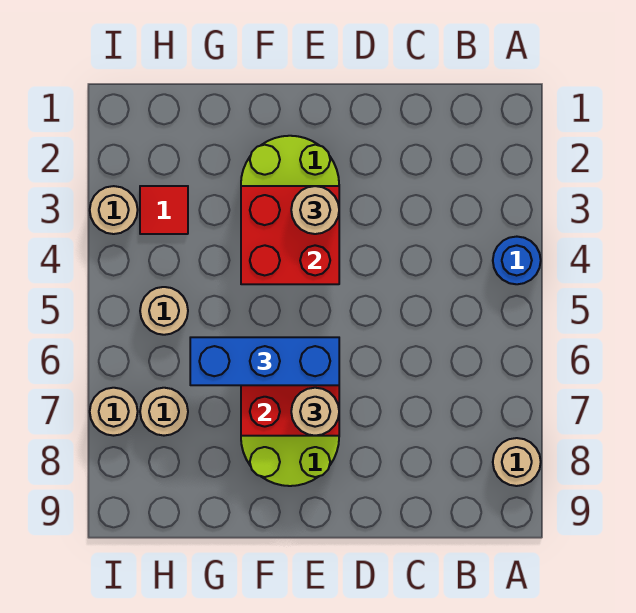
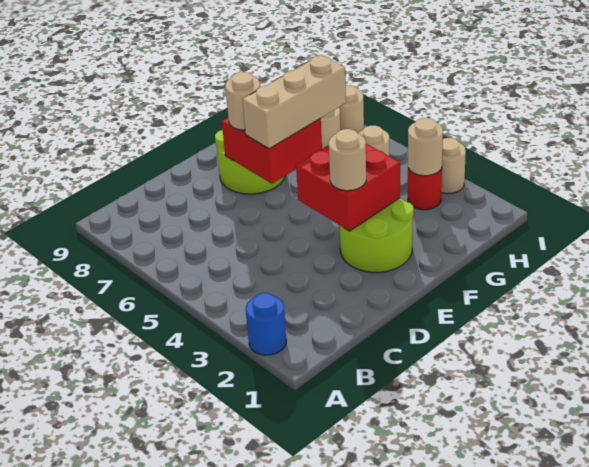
blue round brick A4 level 1 -> blue round brick A2 level 1
tan round brick A8 level 1 -> tan round brick H3 level 2
blue brick E6:G6 level 3 -> tan brick E6:G6 level 3
red tile H3 level 1 -> red round brick H3 level 1

